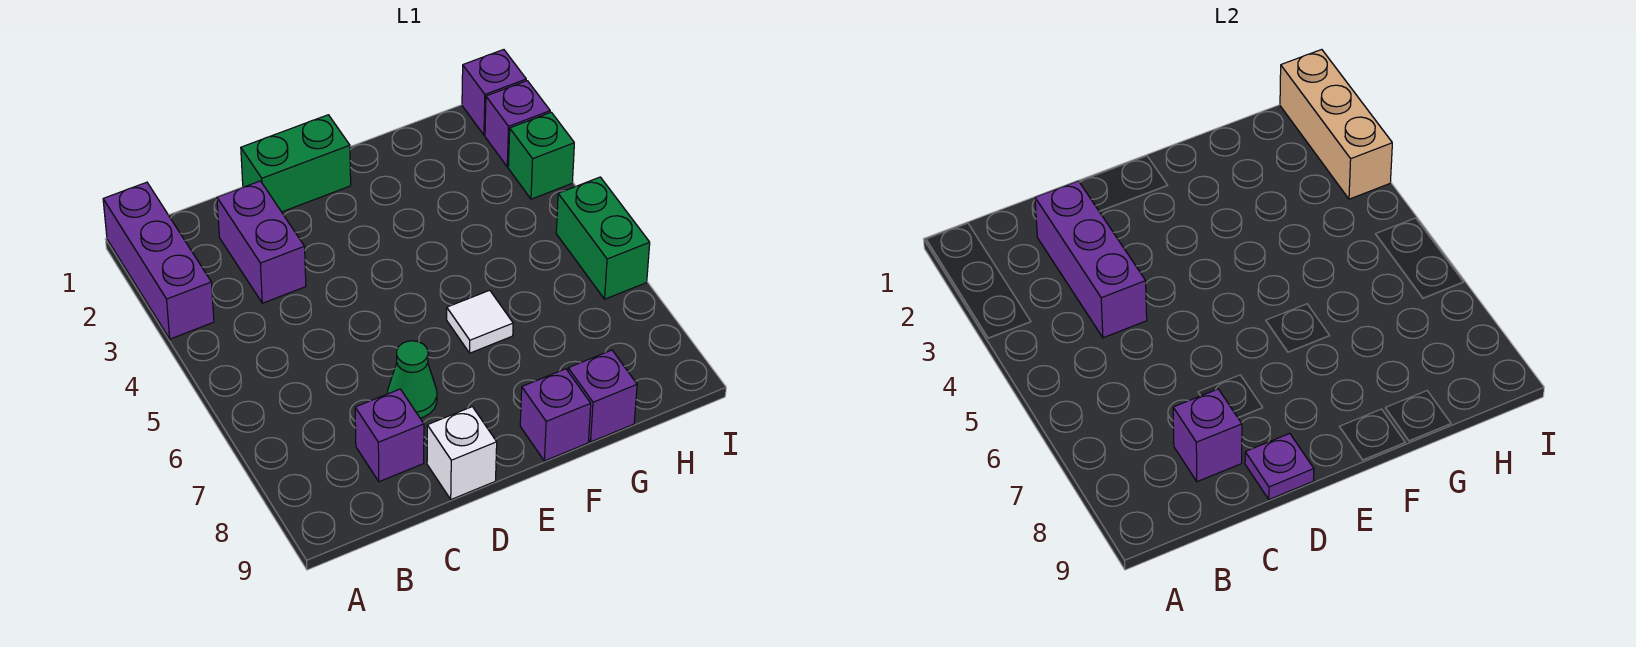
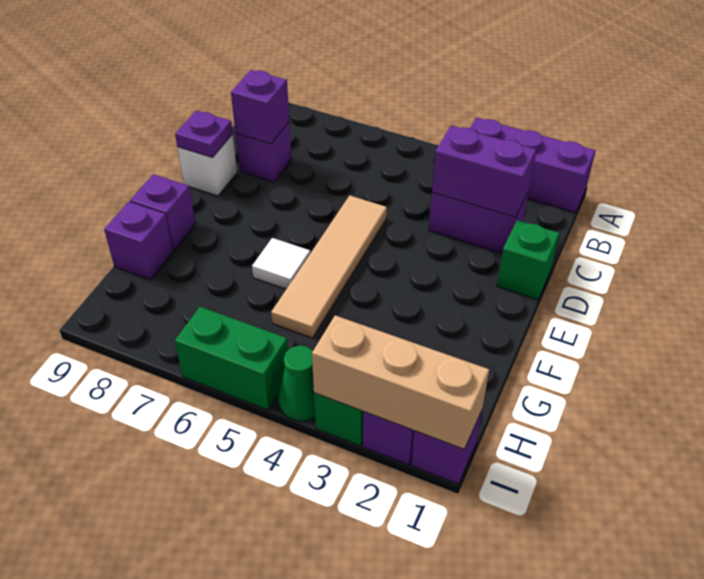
purple brick C2:C4 level 2 -> purple brick C2:C3 level 2
green brick D1:E1 level 1 -> green brick D1 level 1
none -> tan tile D5:G5 level 1
green cone D7 level 1 -> green cone I4 level 1

